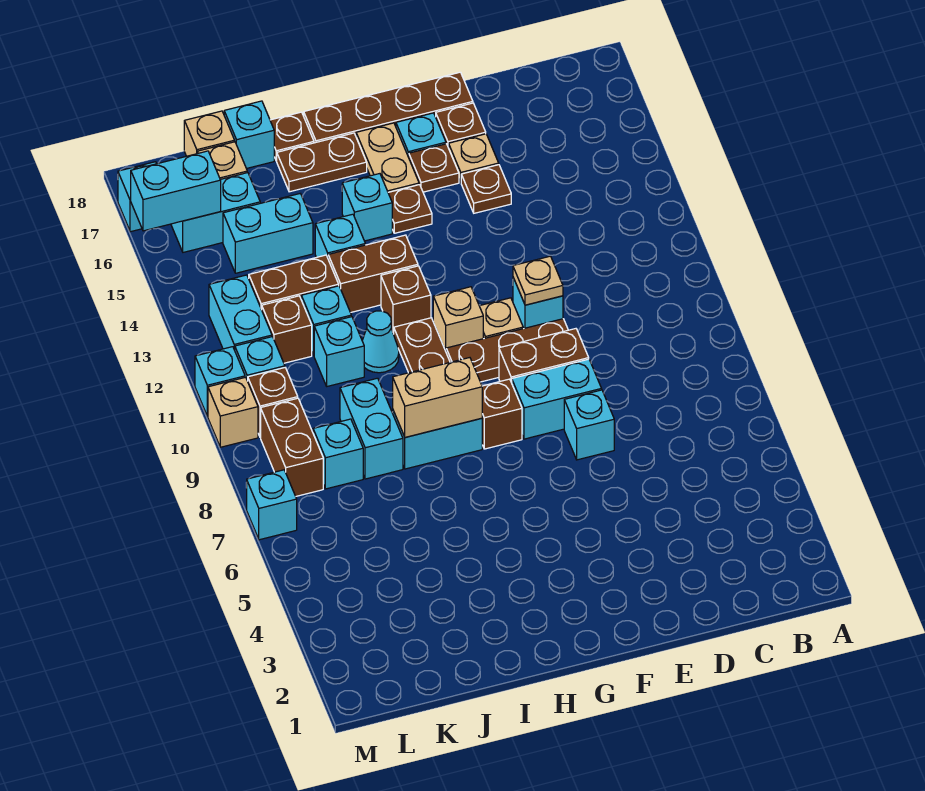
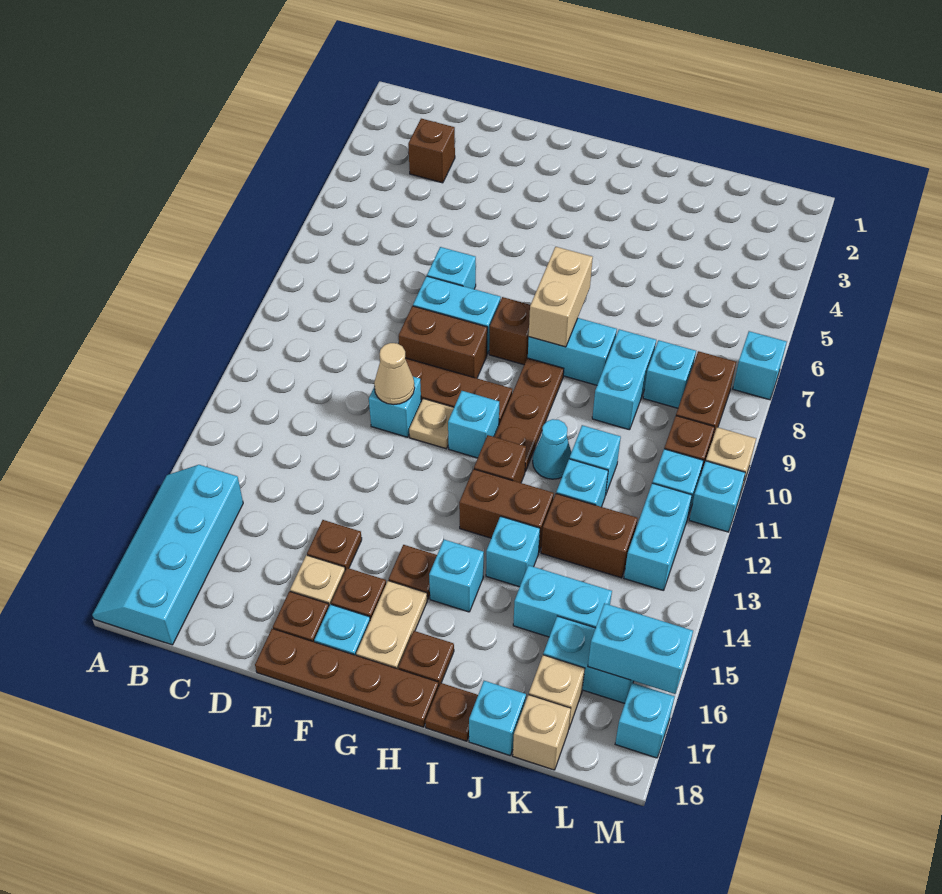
none -> cyan slope A15:B18 level 1 top B
tan plate E11 level 2 -> tan cone E11 level 2
tan brick G11 level 1 -> cyan brick G11 level 1
tan brick H8:I8 level 2 -> tan brick H7:H8 level 2
brown plate H17:I17 level 1 -> brown plate H17 level 1
brown brick K12 level 1 -> brown brick C3 level 1

